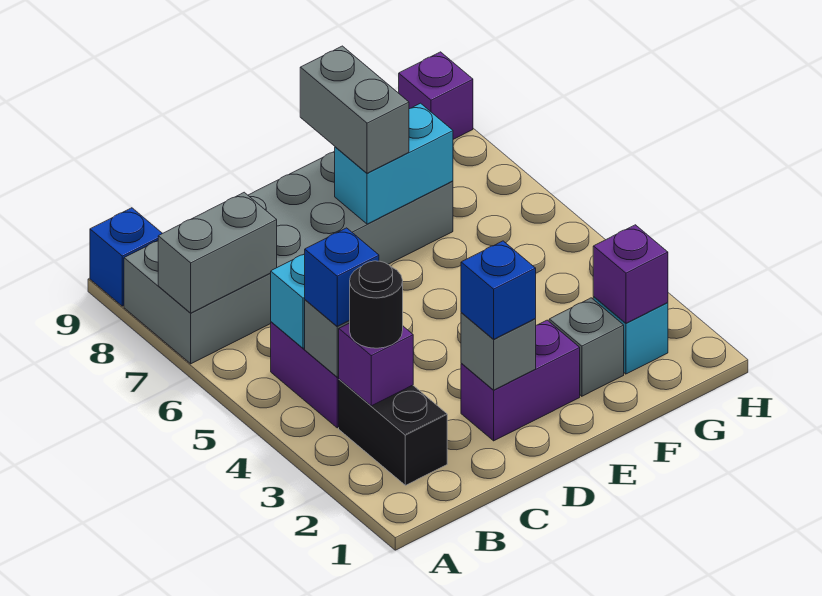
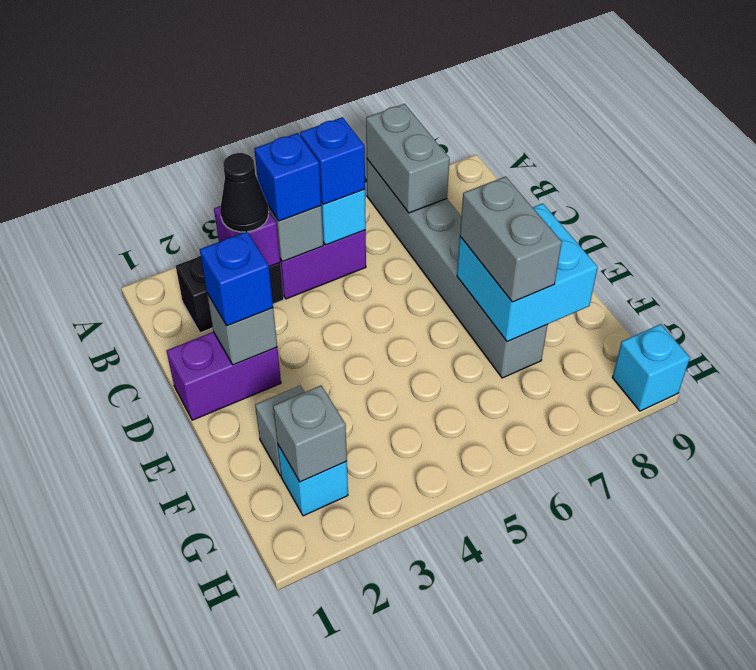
grey brick A7:F8 level 1 -> grey brick A7:F7 level 1
blue brick A9 level 1 -> blue brick B5 level 3
black round brick B3 level 3 -> black cone B3 level 3
purple brick D2:E2 level 1 -> purple brick D1:D2 level 1
cyan brick E7:F7 level 2 -> cyan brick E7:F8 level 2
grey brick E7:E8 level 3 -> grey brick E7:F7 level 3
purple brick G2 level 2 -> grey brick G2 level 2
purple brick H9 level 1 -> cyan brick H9 level 1

